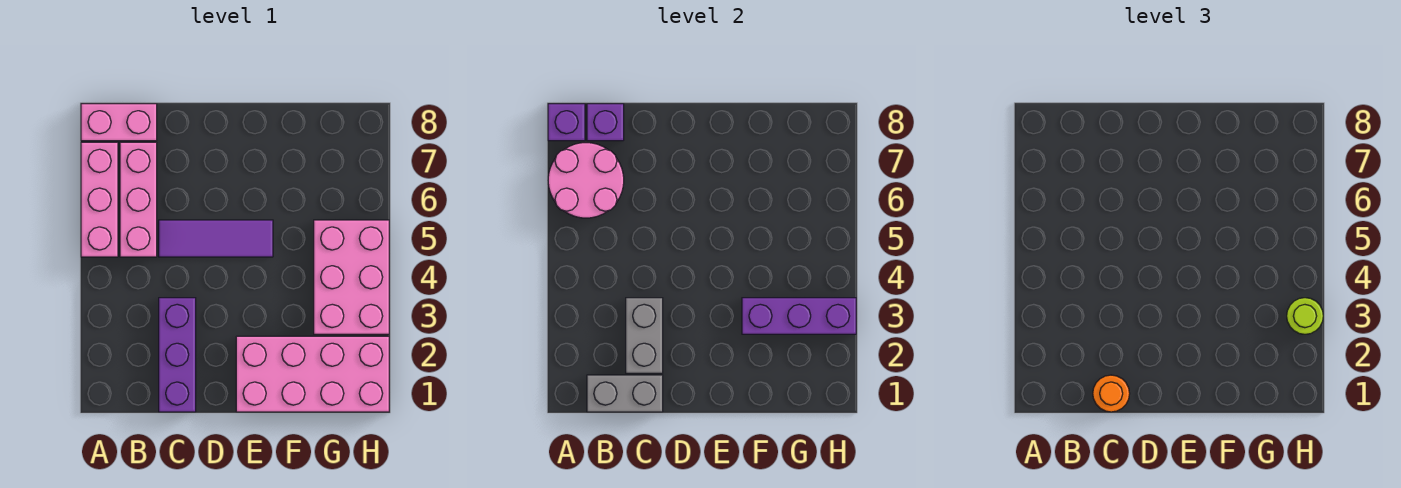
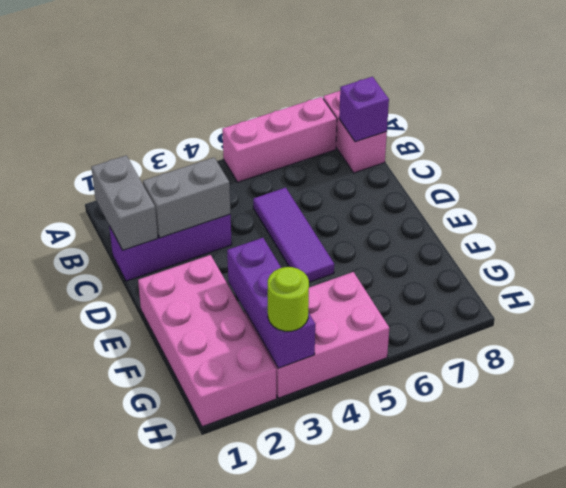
pink round brick A6:B7 level 2 -> none
purple brick A8 level 2 -> none
pink brick B5:B7 level 1 -> none
orange round brick C1 level 3 -> none

